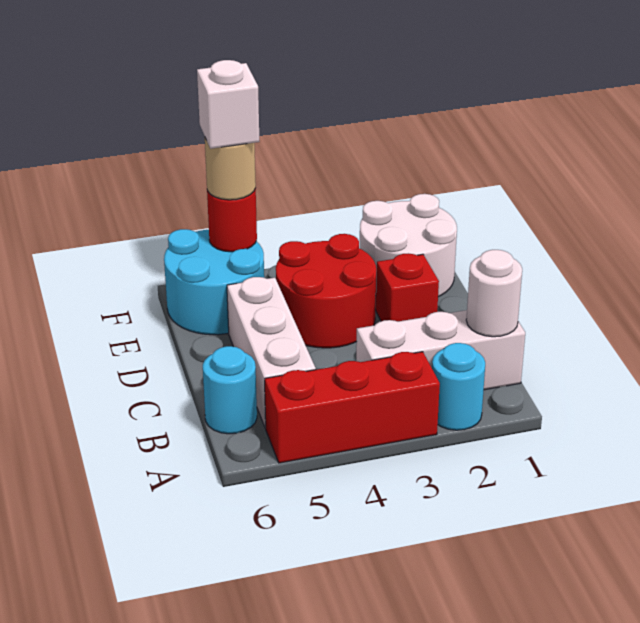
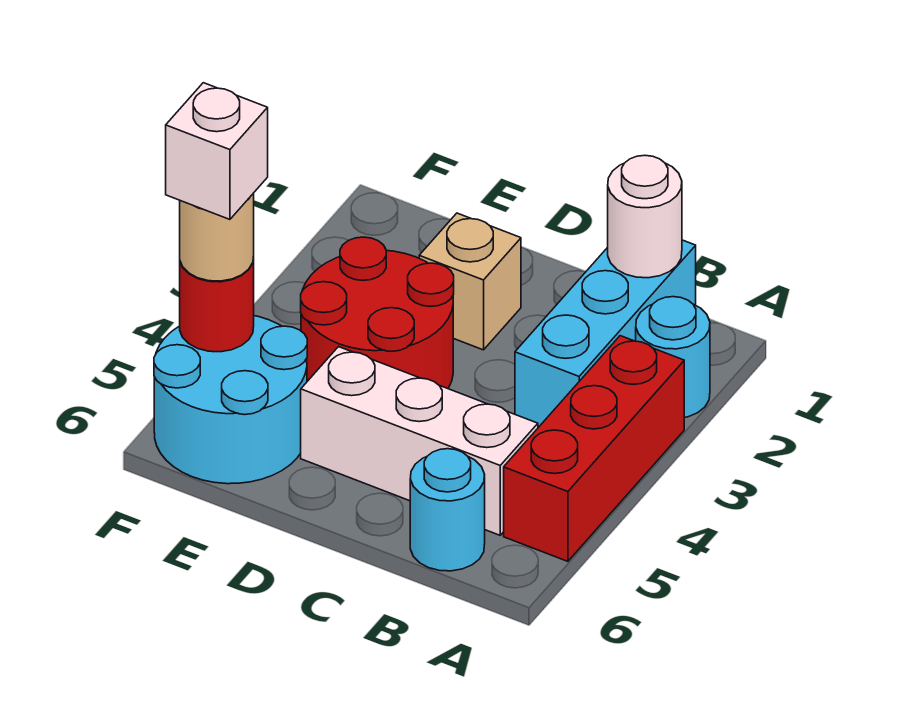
white brick B1:B3 level 1 -> cyan brick B1:B3 level 1
red brick D2 level 1 -> tan brick D2 level 1
white round brick E1:F2 level 1 -> none

